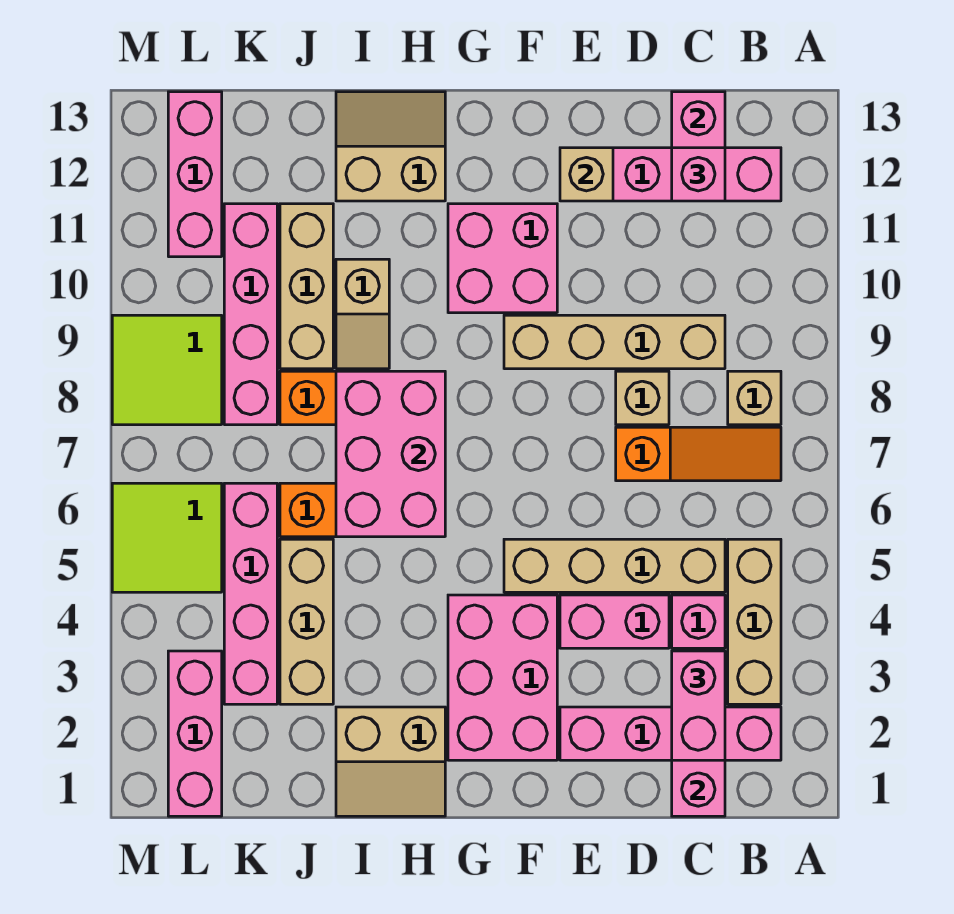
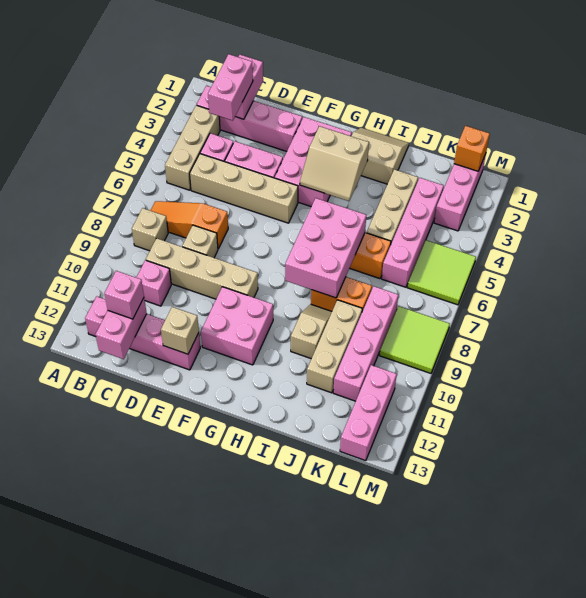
none -> pink brick C10 level 1
tan slope H12:I13 level 1 top 12 -> tan slope G3:H4 level 2 top 3
none -> orange brick L1 level 2

